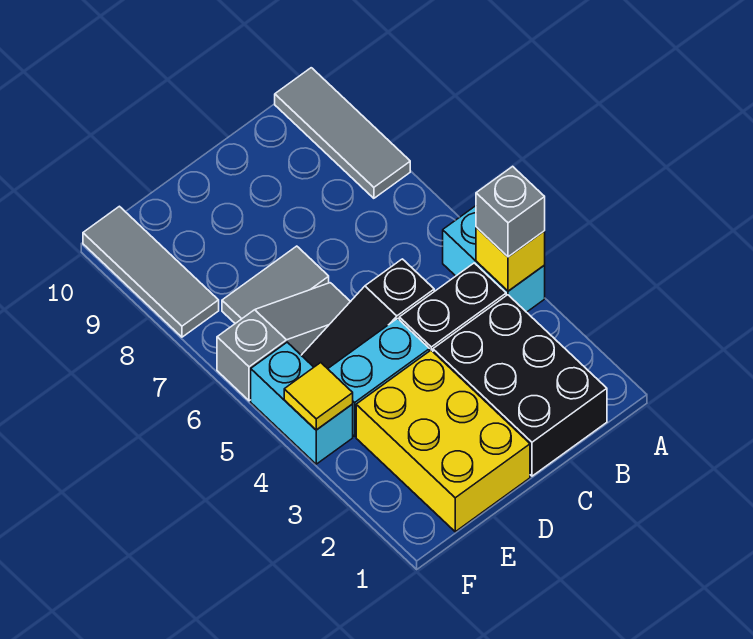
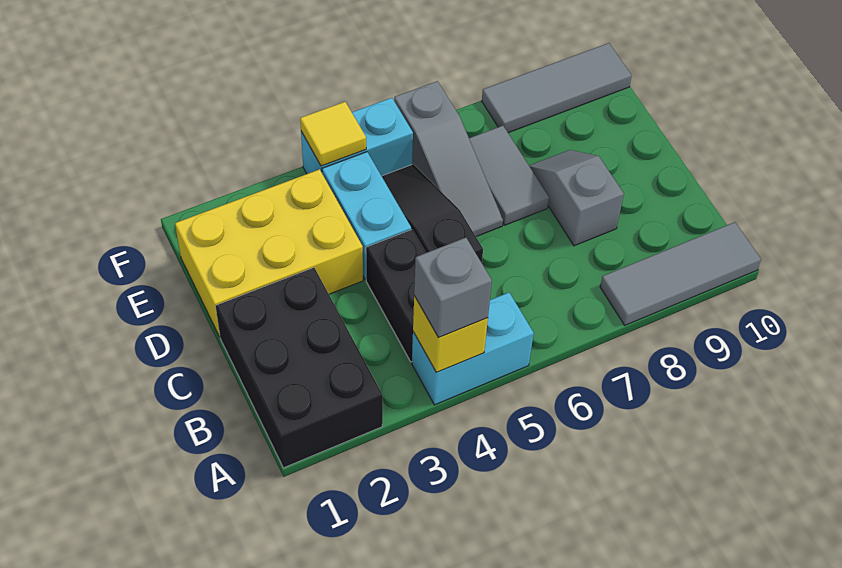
black brick B1:C3 level 1 -> black brick A1:C2 level 1
none -> grey slope C8:D8 level 1 top C

